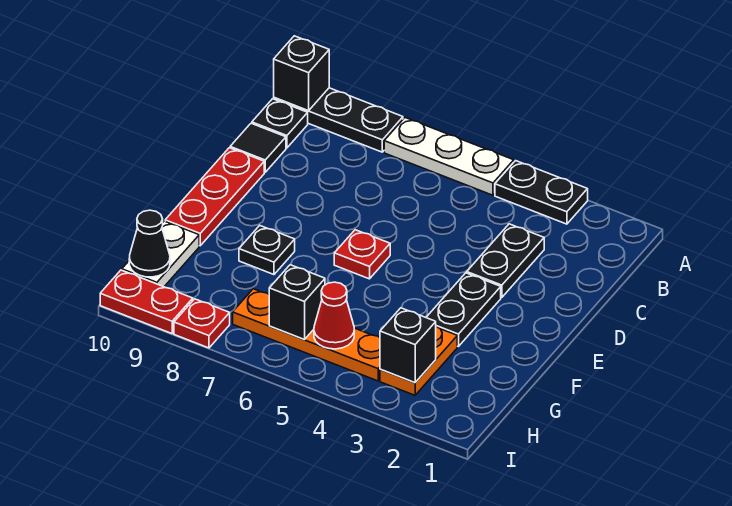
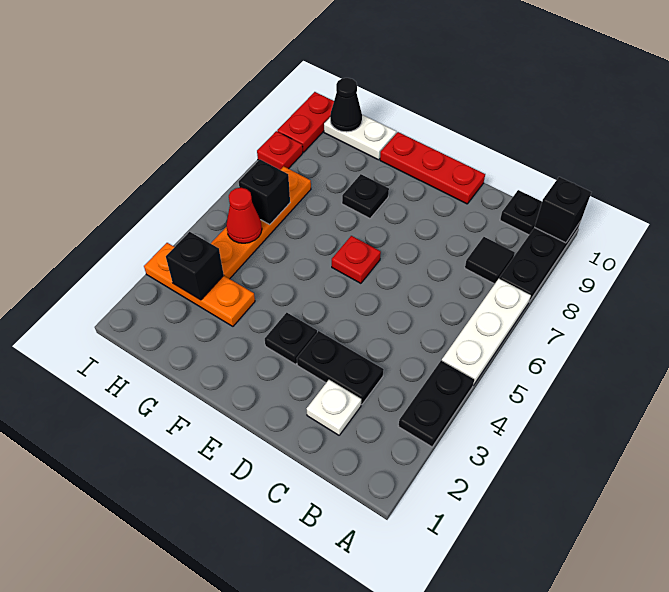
none -> white plate C2 level 1
black tile C10 level 1 -> black tile B8 level 1
black plate E3:F3 level 1 -> black plate E3 level 1
orange plate G3:H3 level 1 -> orange plate G3:I3 level 1

